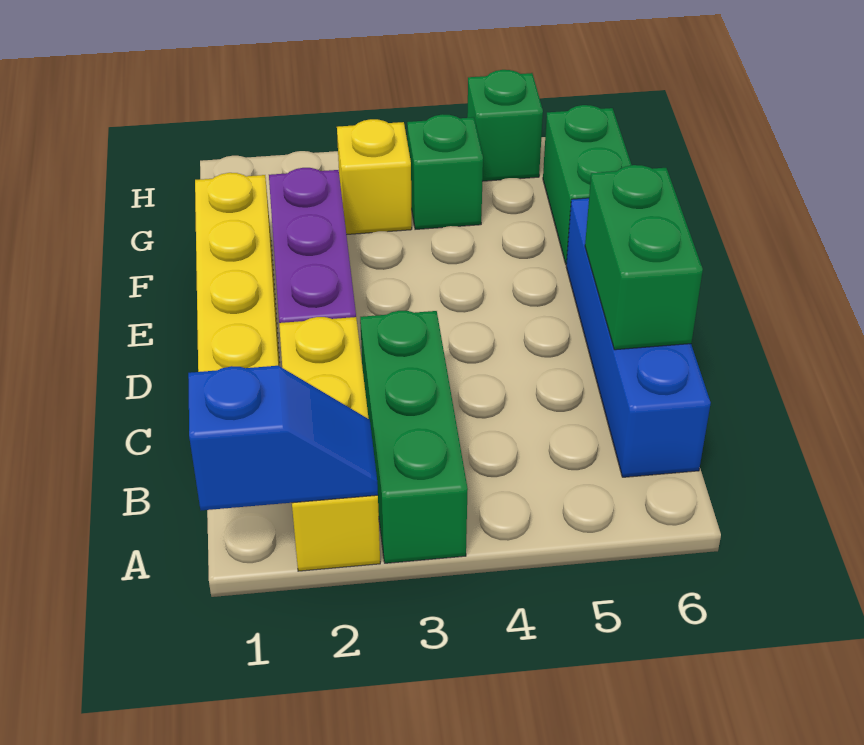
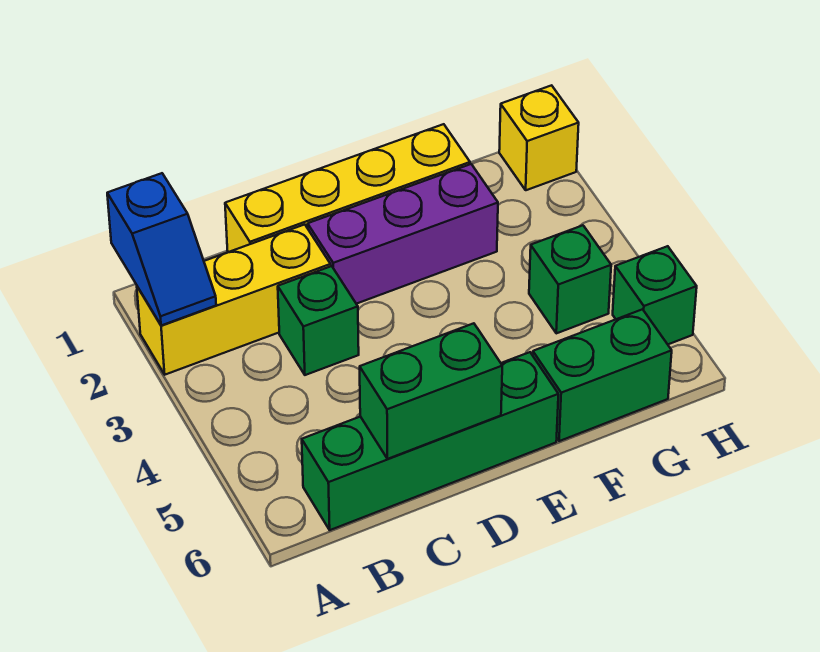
green brick A3:C3 level 1 -> green brick C3 level 1
blue brick B6:E6 level 1 -> green brick B6:E6 level 1
yellow brick G3 level 1 -> yellow brick H1 level 1

